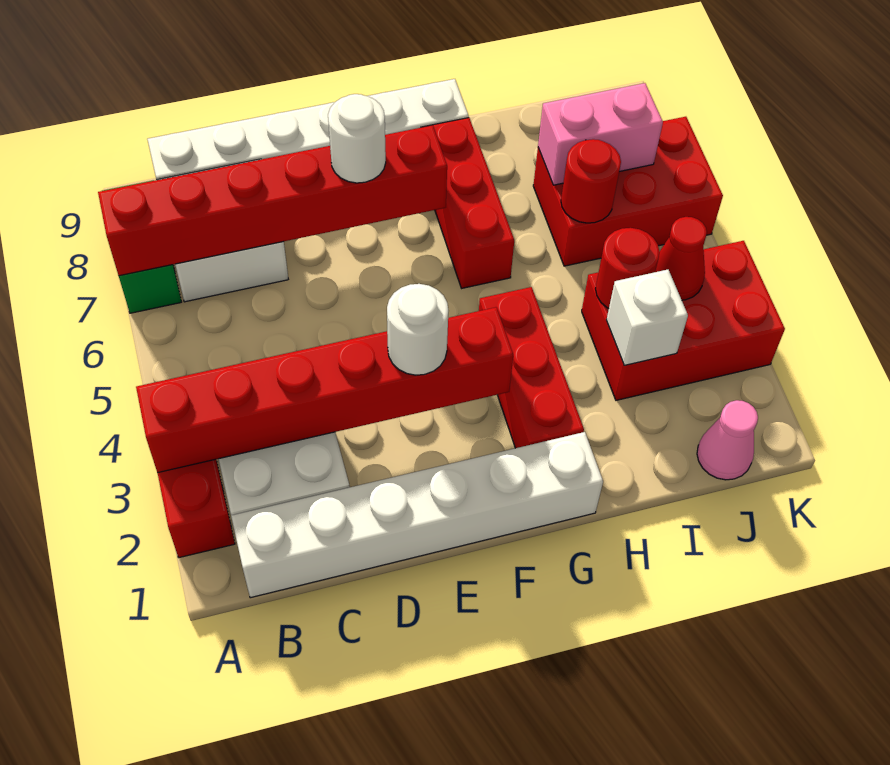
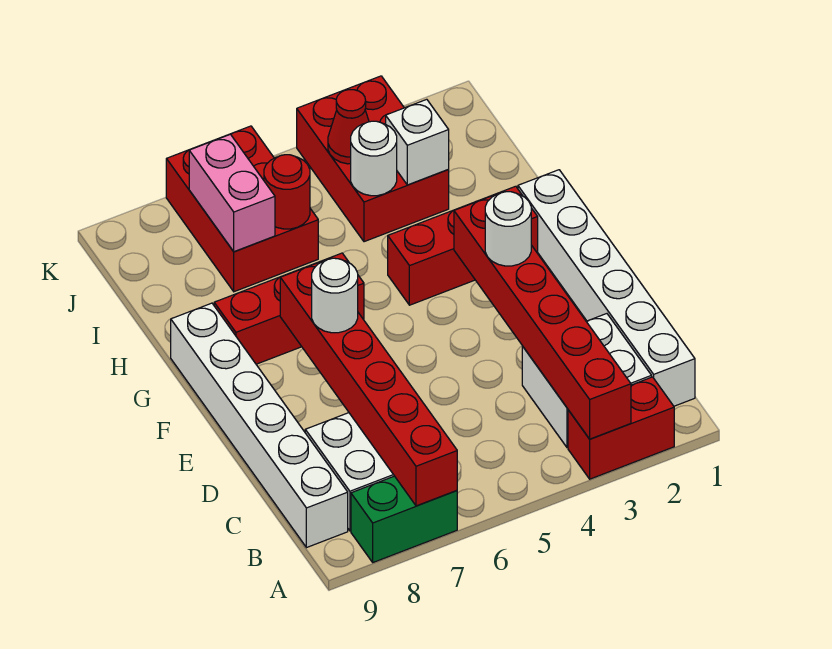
red round brick I4 level 2 -> white round brick I4 level 2
pink cone J1 level 1 -> none

